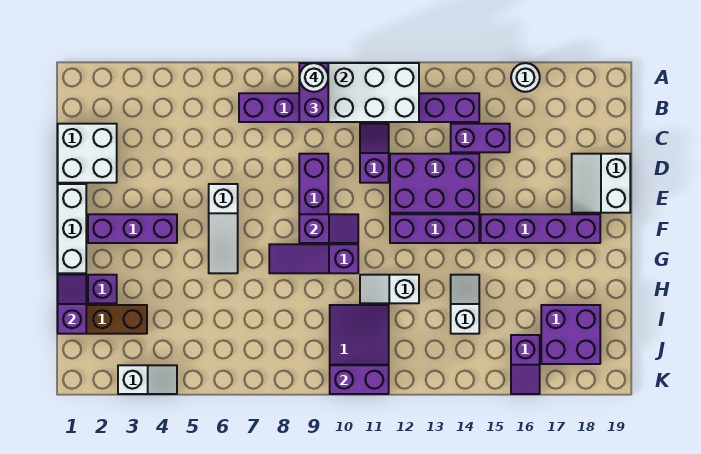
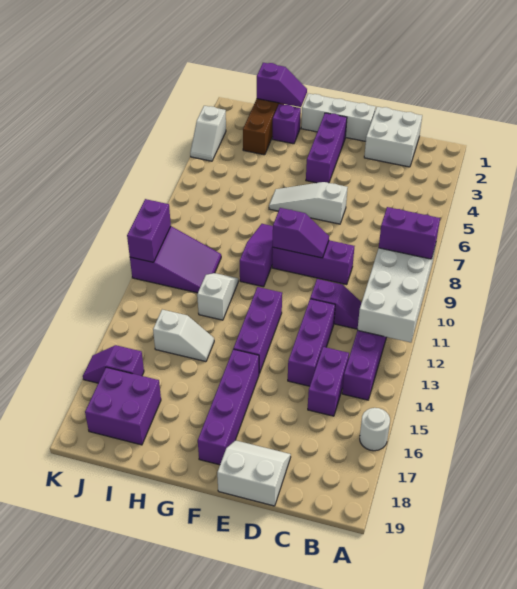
white round brick A9 level 4 -> none
purple brick D12:E14 level 1 -> purple brick D12:D14 level 1
purple slope F9:F10 level 2 top 9 -> purple slope E9:F9 level 2 top F

